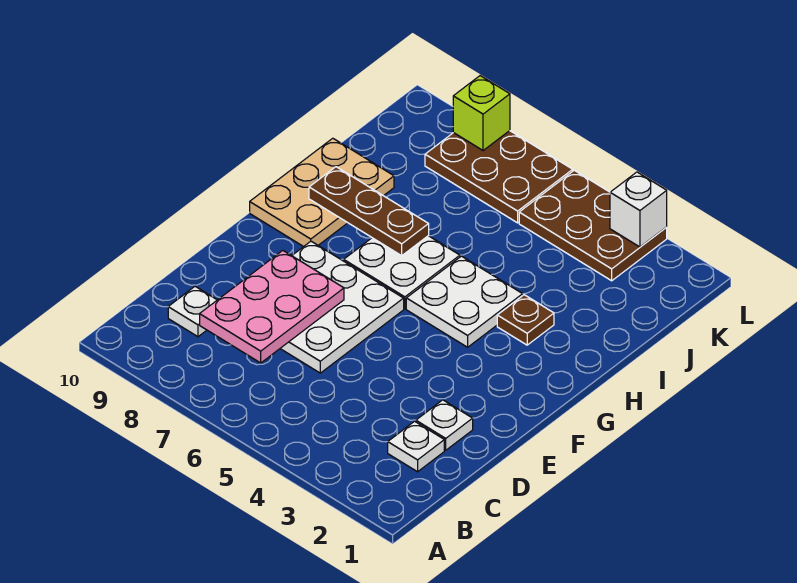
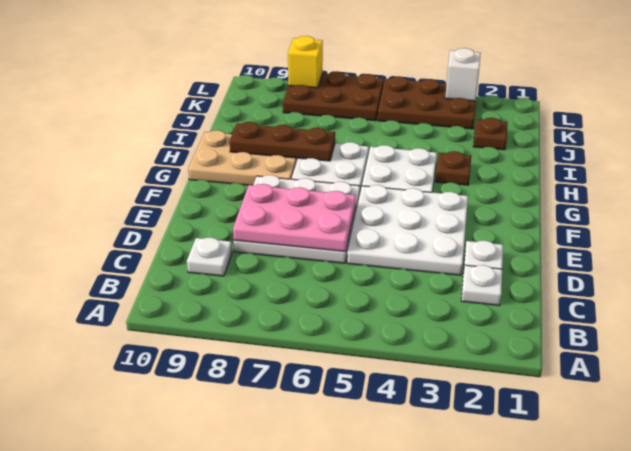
pink plate C7:E8 level 2 -> pink plate D6:E8 level 2
none -> white plate D3:F5 level 1
tan plate G9:I10 level 1 -> tan plate G8:H10 level 1
none -> brown plate J2 level 1
lime brick L8 level 2 -> yellow brick L8 level 2

